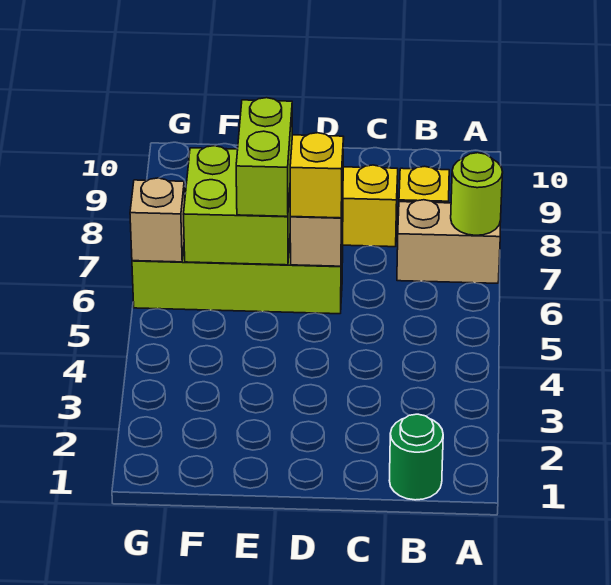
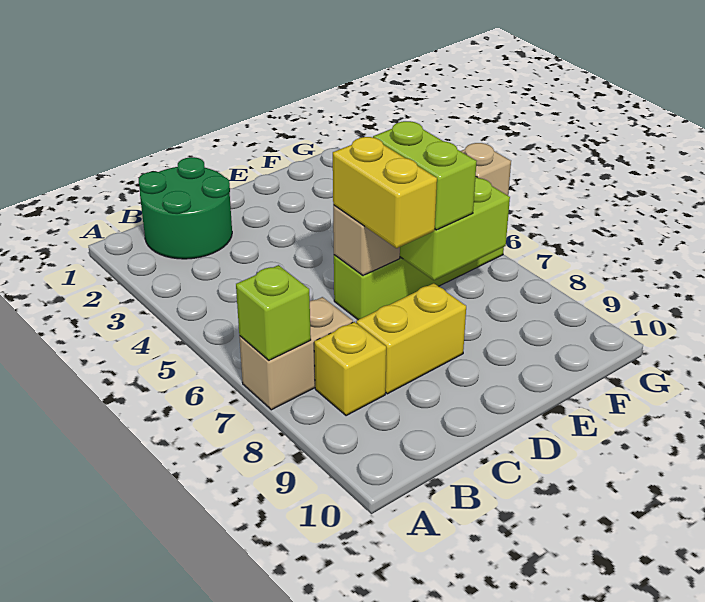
lime round brick A7 level 2 -> lime brick A7 level 2
green round brick B1 level 1 -> green round brick B1:C2 level 1
yellow brick D6 level 3 -> yellow brick D6:D7 level 3

